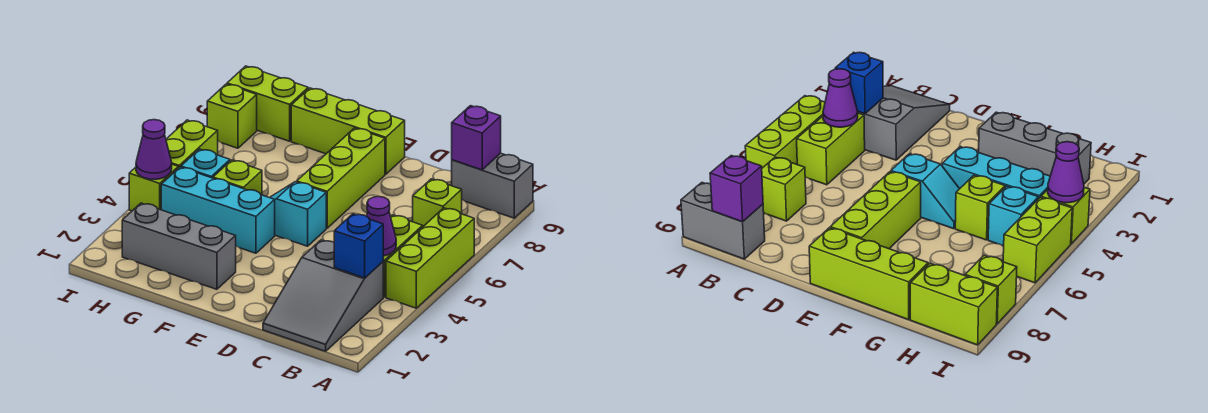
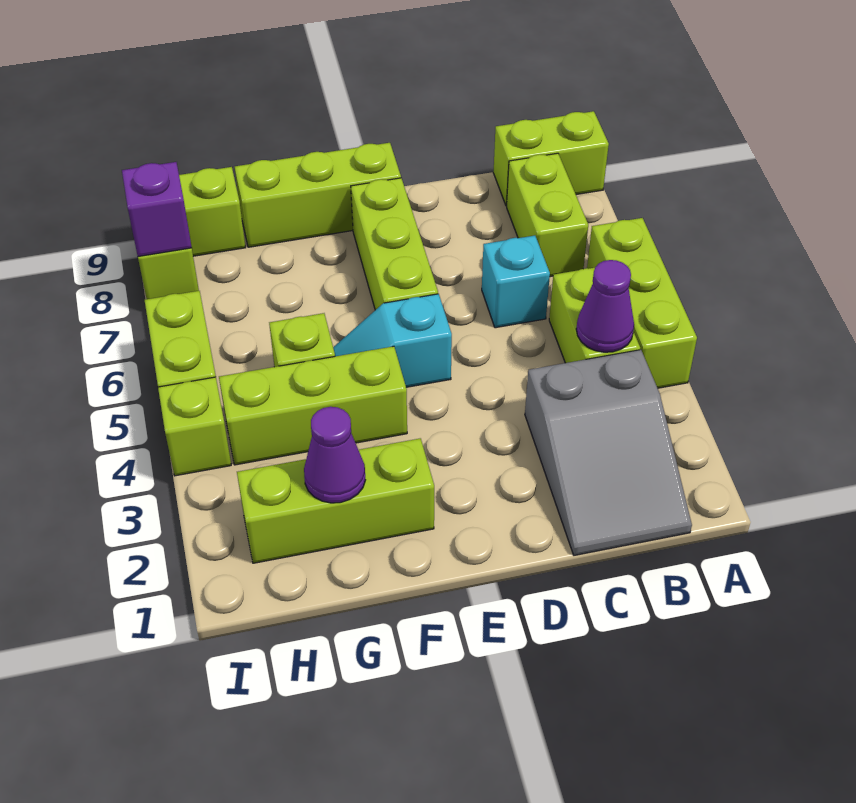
grey brick A9:B9 level 1 -> lime brick A9:B9 level 1
blue brick B3 level 2 -> none
lime brick B7 level 1 -> lime brick B7:B8 level 1
purple brick B9 level 2 -> purple brick I8 level 2
grey brick F2:H2 level 1 -> lime brick F2:H2 level 1
cyan brick F4:H4 level 1 -> lime brick F4:H4 level 1
cyan brick H5 level 1 -> cyan brick C6 level 1
purple cone I4 level 2 -> purple cone G2 level 2

